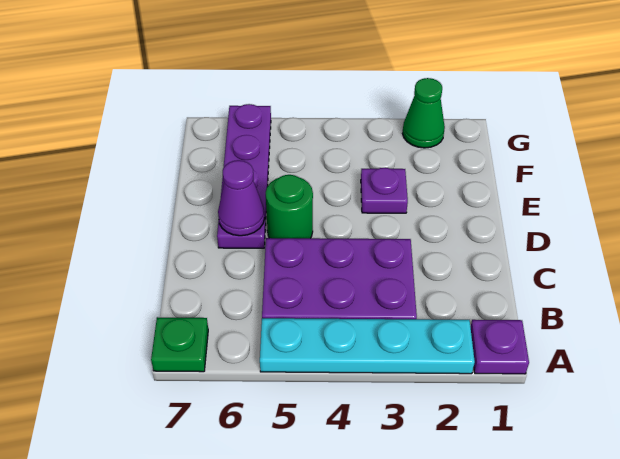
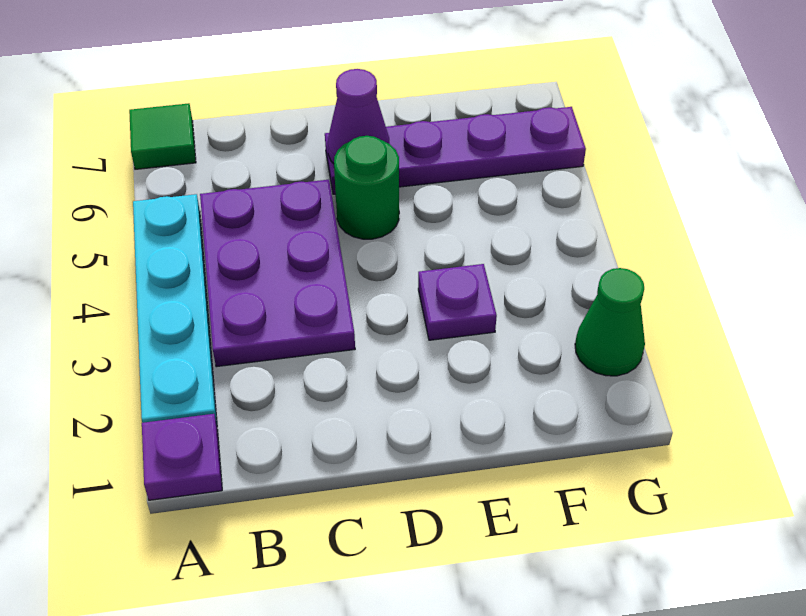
green plate A7 level 1 -> green tile A7 level 1

